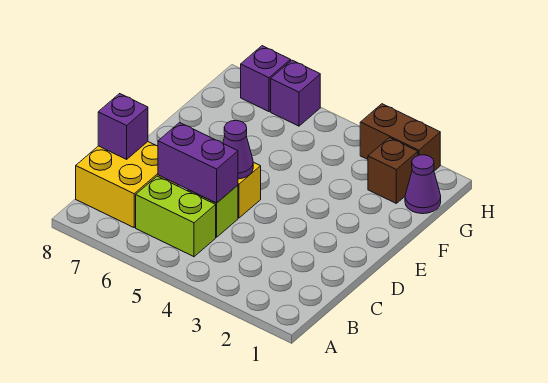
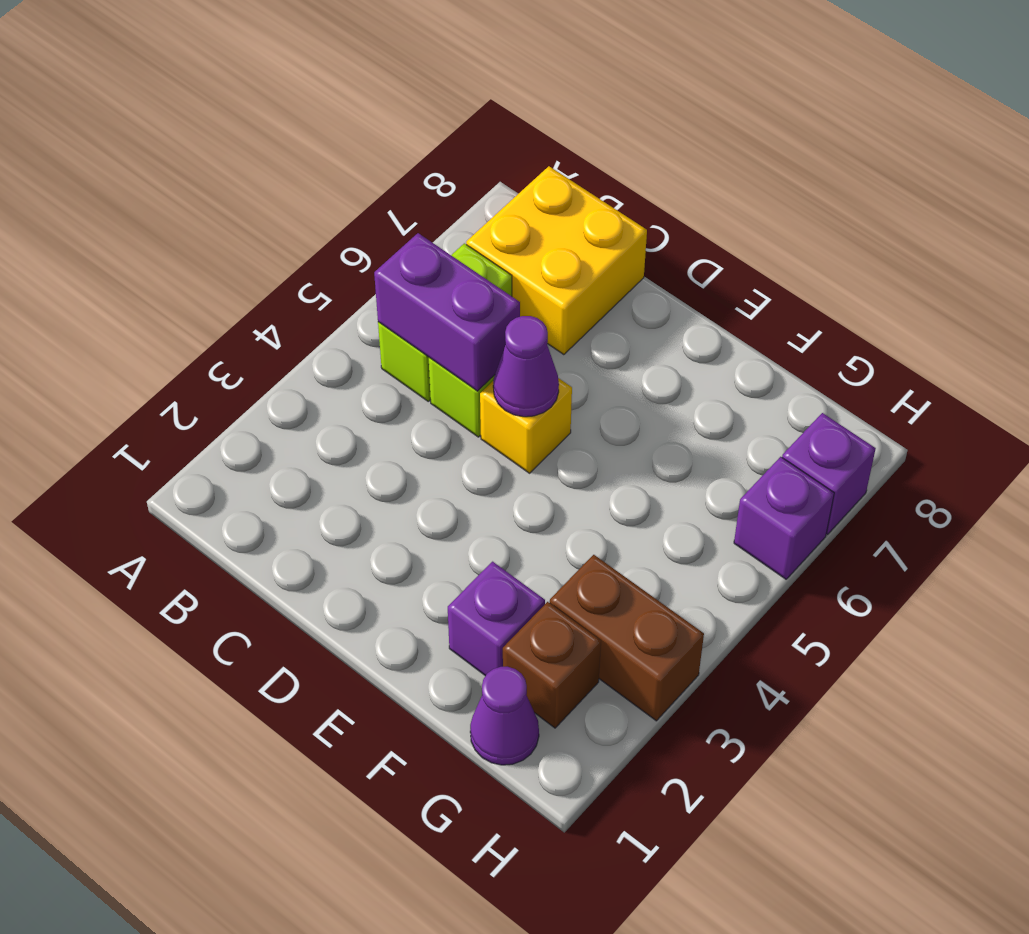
purple brick C5:C6 level 2 -> purple brick B5:C5 level 2
purple brick C8 level 2 -> purple brick F2 level 1
brown brick H2:H3 level 1 -> brown brick G3:H3 level 1

